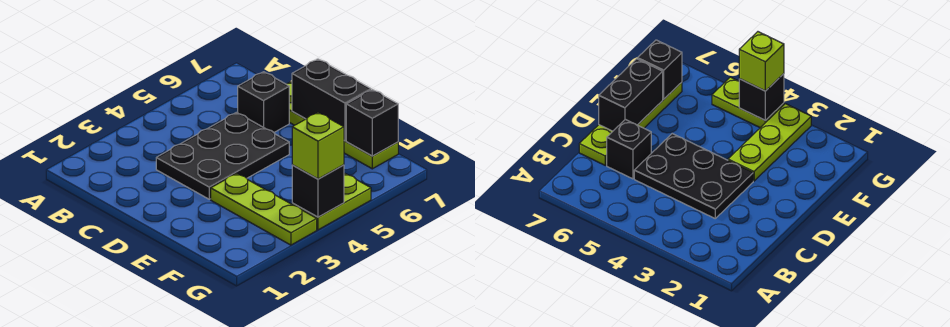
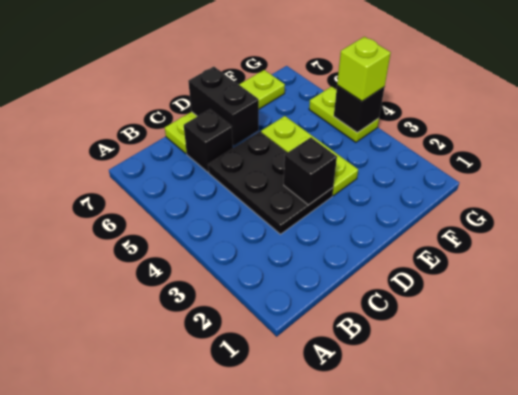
black brick D7:E7 level 2 -> black brick D6:D7 level 2
lime plate E3:G3 level 1 -> lime plate E3:E5 level 1
black brick F7 level 2 -> black brick D3 level 2

